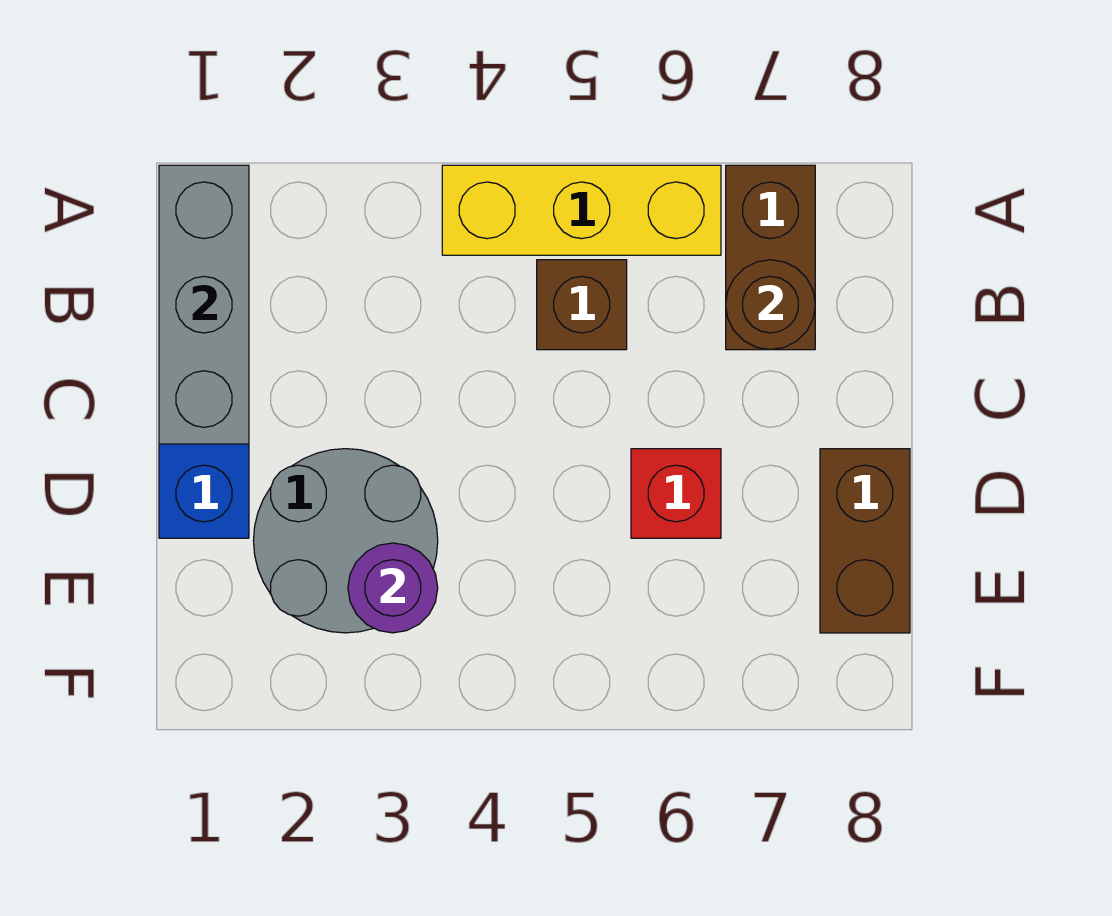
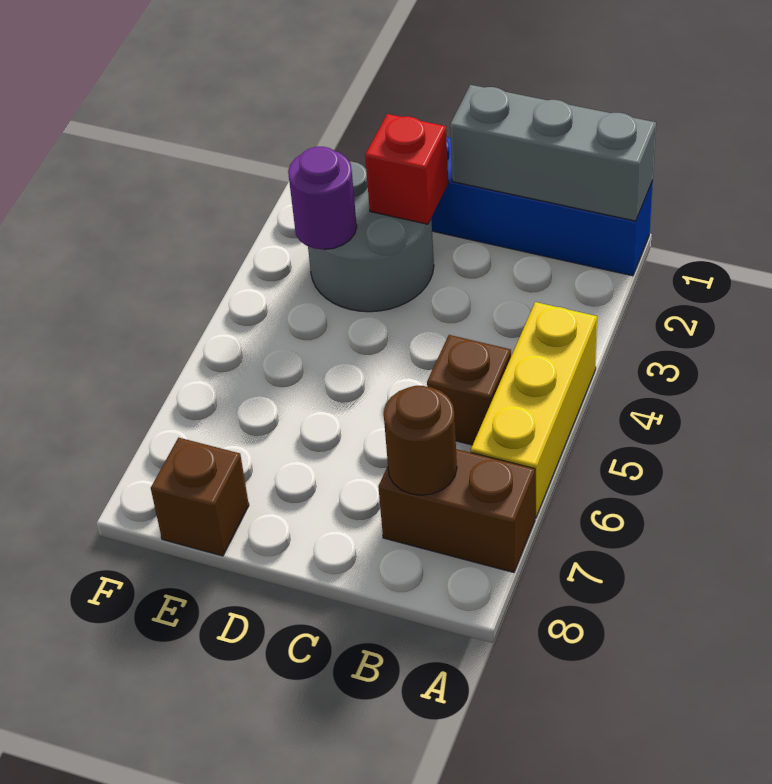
red brick D6 level 1 -> red brick D2 level 2
brown brick D8:E8 level 1 -> brown brick E8 level 1

